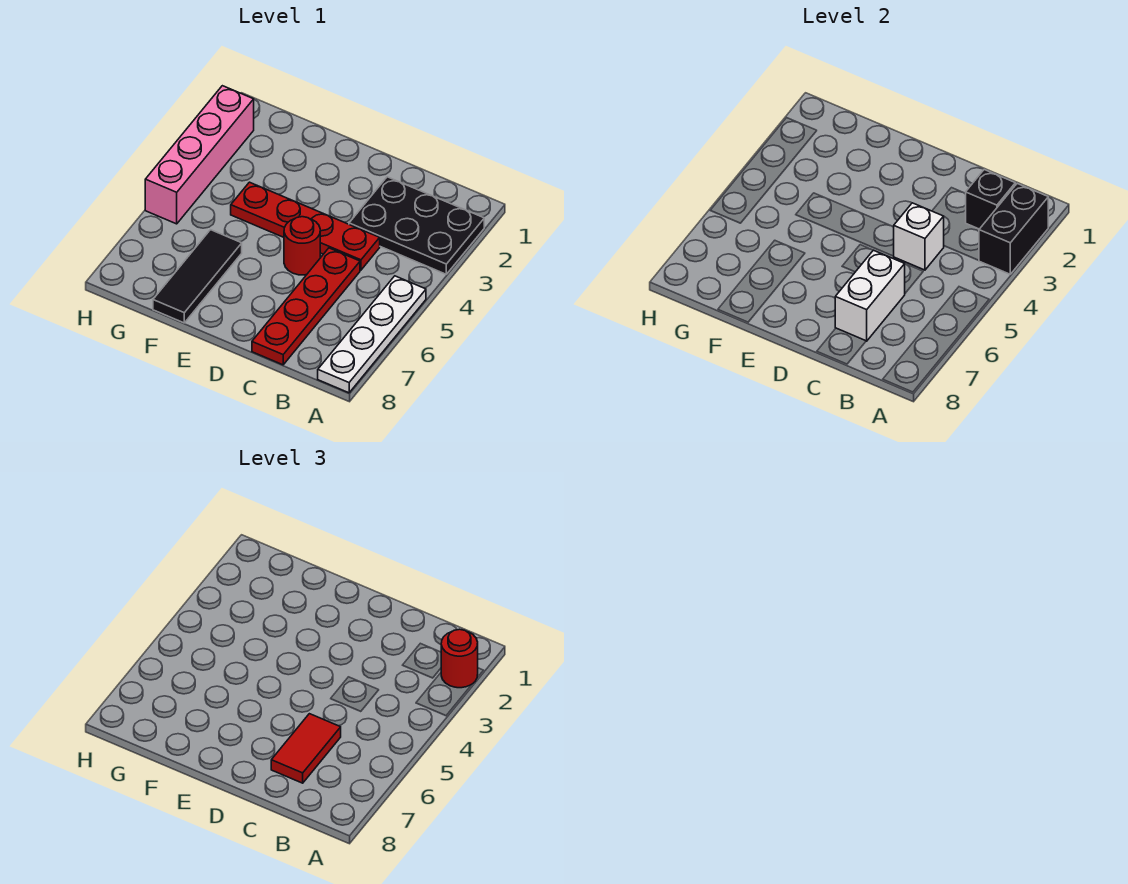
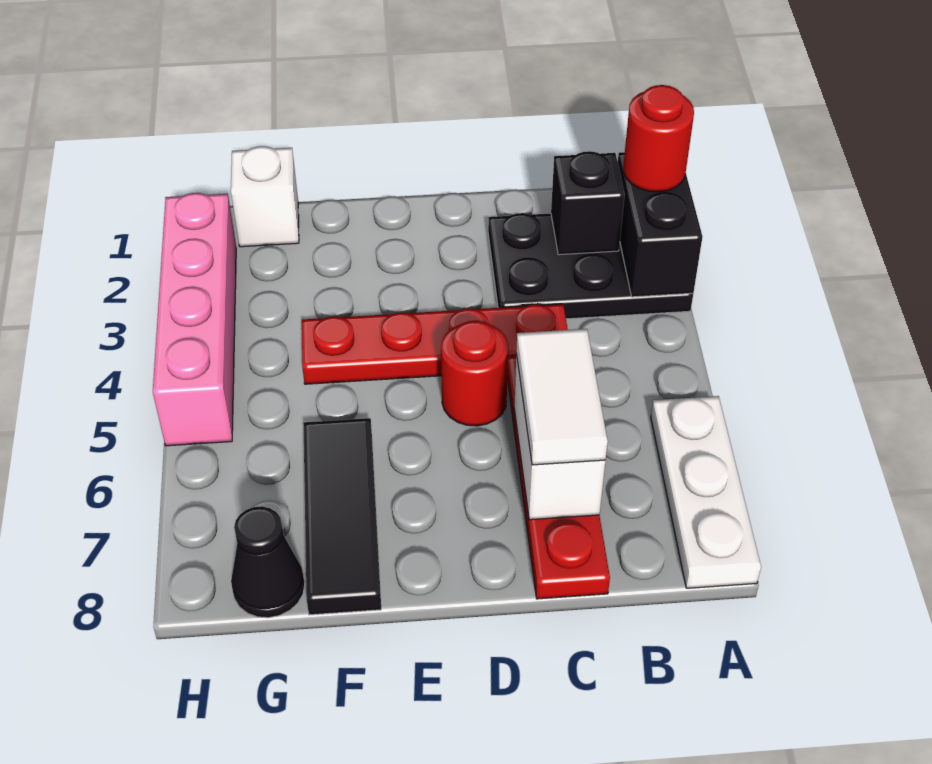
white plate A5:A8 level 1 -> white plate A6:A8 level 1
white brick C4 level 2 -> white brick G1 level 1
red tile C6:C7 level 3 -> white tile C6:C7 level 3
none -> black cone G8 level 1

